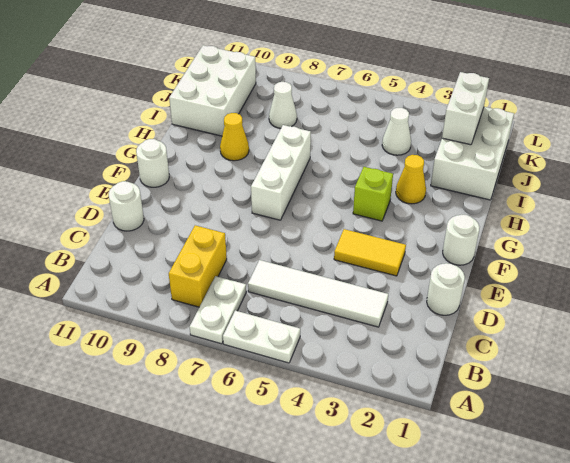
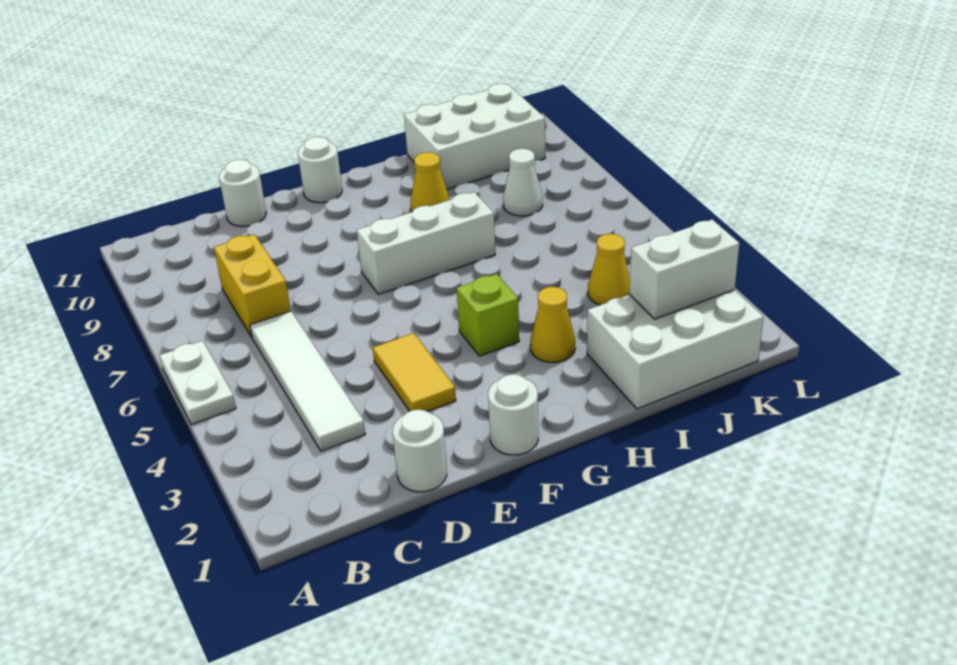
white plate A7:B7 level 1 -> none
yellow brick B8:C8 level 1 -> yellow brick C7:C8 level 1
white cone J4 level 1 -> yellow cone J4 level 1

